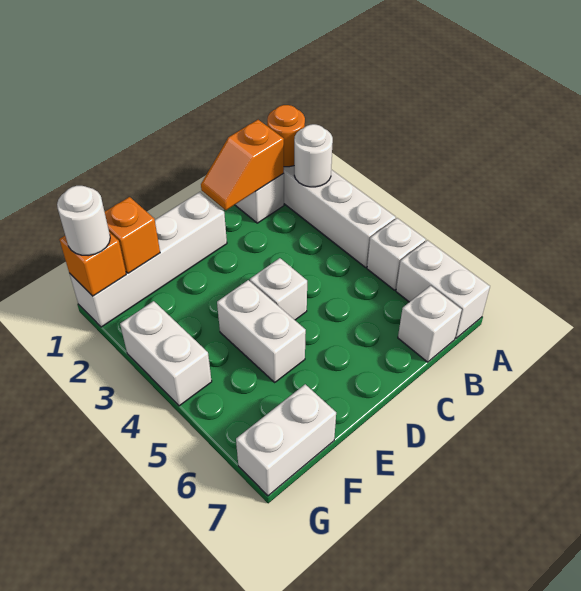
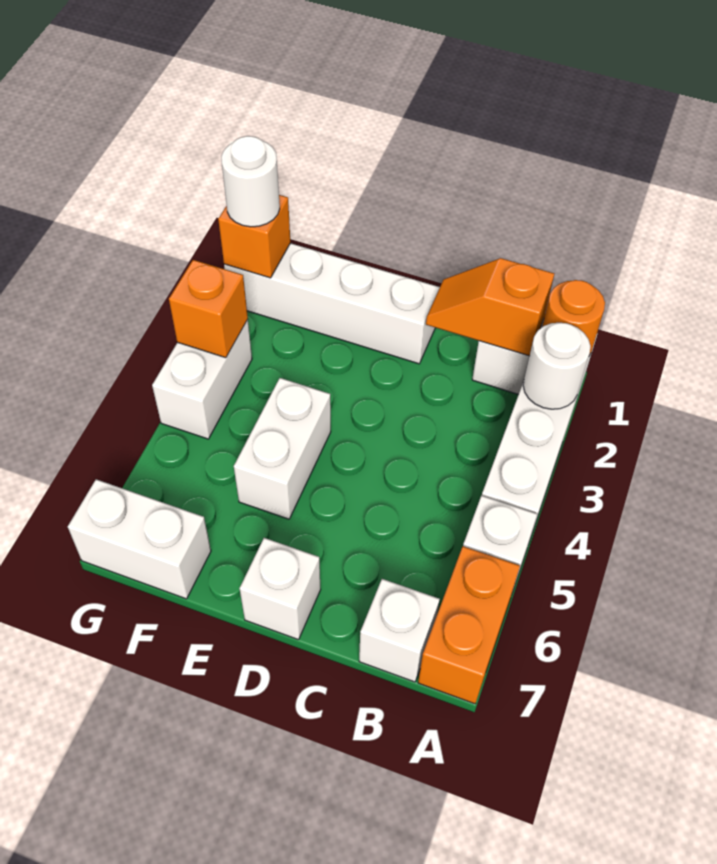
white brick A6:A7 level 1 -> orange brick A6:A7 level 1
white brick D4 level 1 -> white brick D7 level 1
orange brick F1 level 2 -> orange brick G3 level 2

